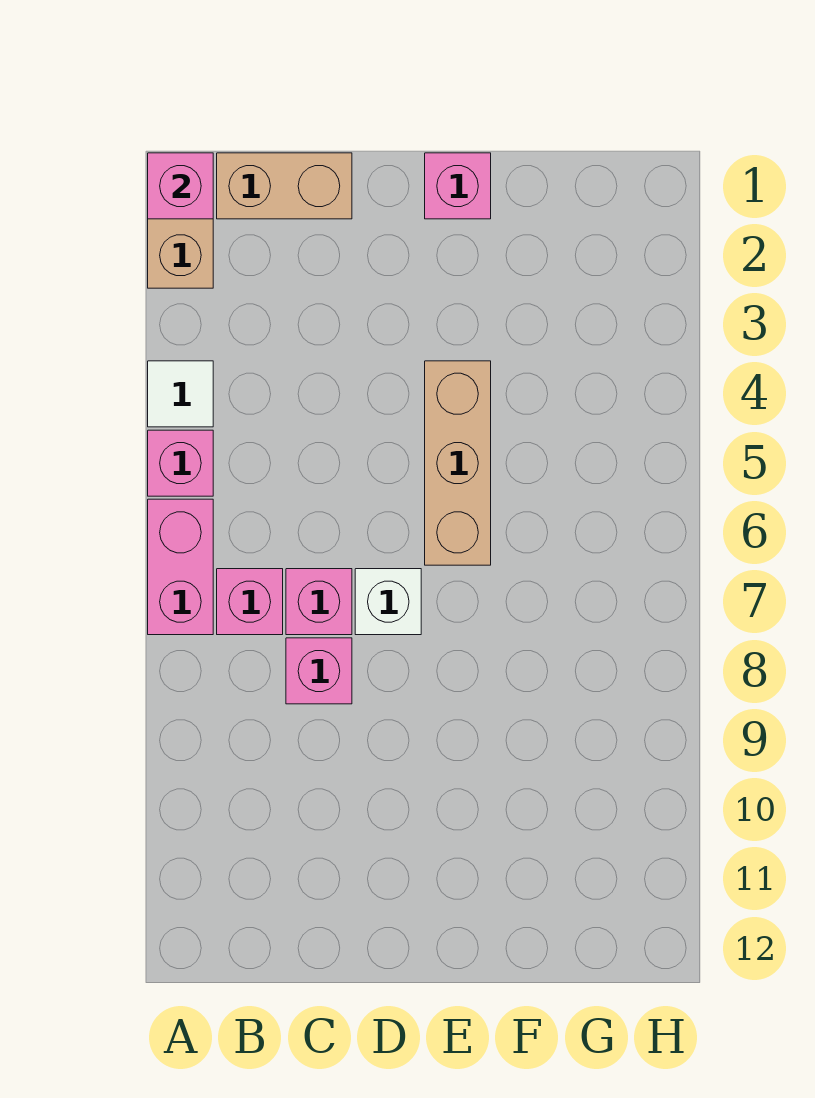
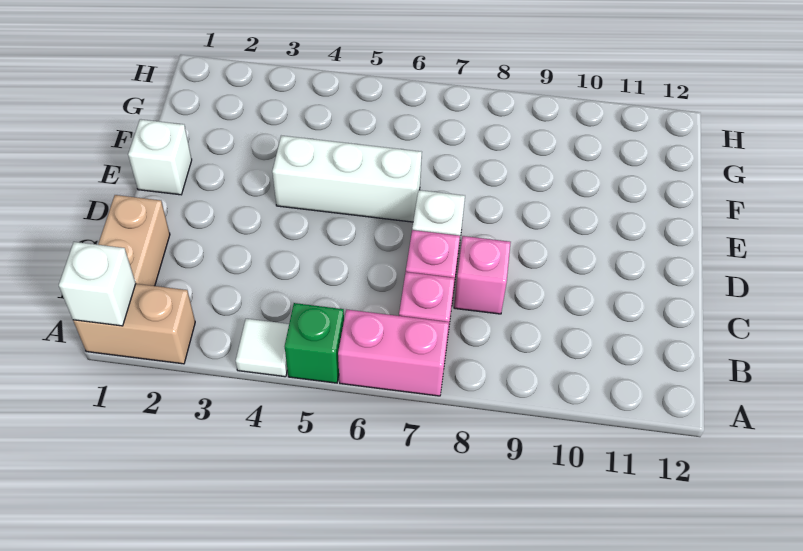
pink brick A1 level 2 -> white brick A1 level 2
pink brick A5 level 1 -> green brick A5 level 1
pink brick E1 level 1 -> white brick E1 level 1
tan brick E4:E6 level 1 -> white brick E4:E6 level 1

